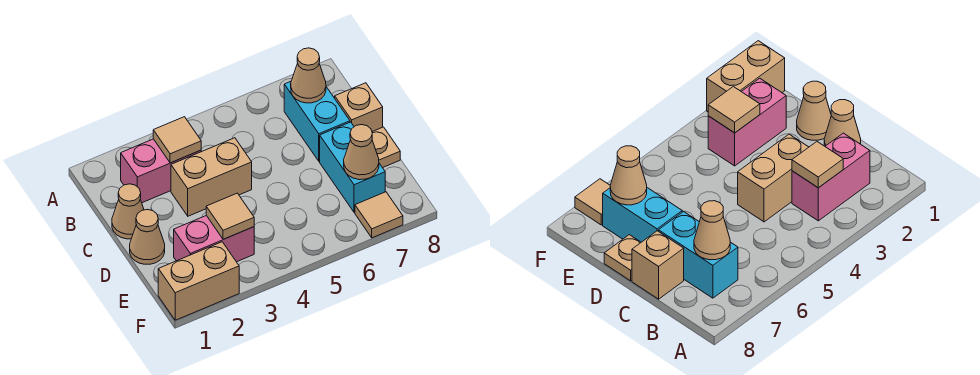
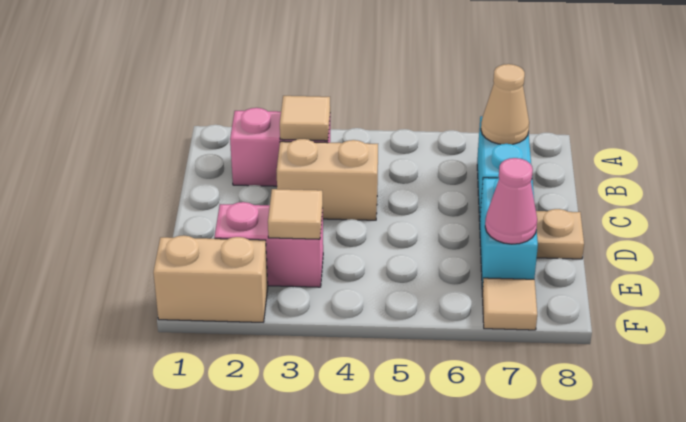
tan cone C1 level 1 -> none
tan brick C8 level 1 -> none
tan cone D1 level 1 -> none
tan cone E7 level 2 -> pink cone E7 level 2

